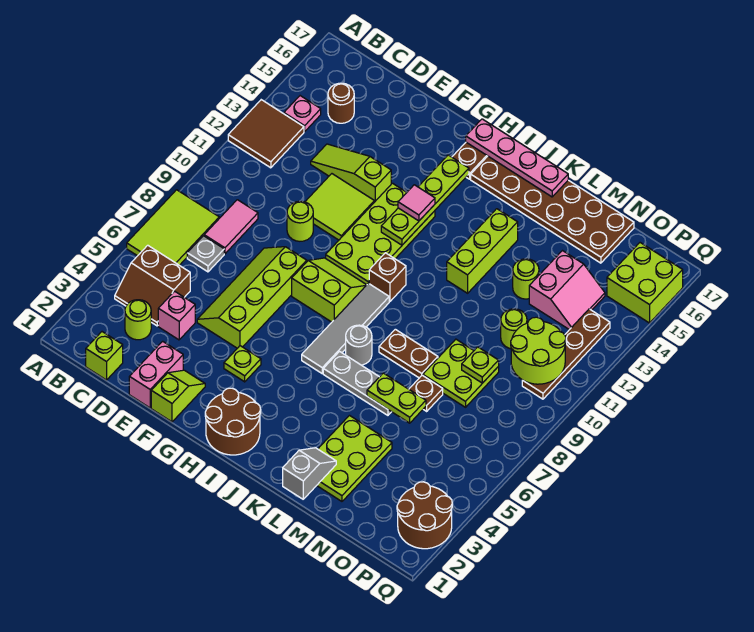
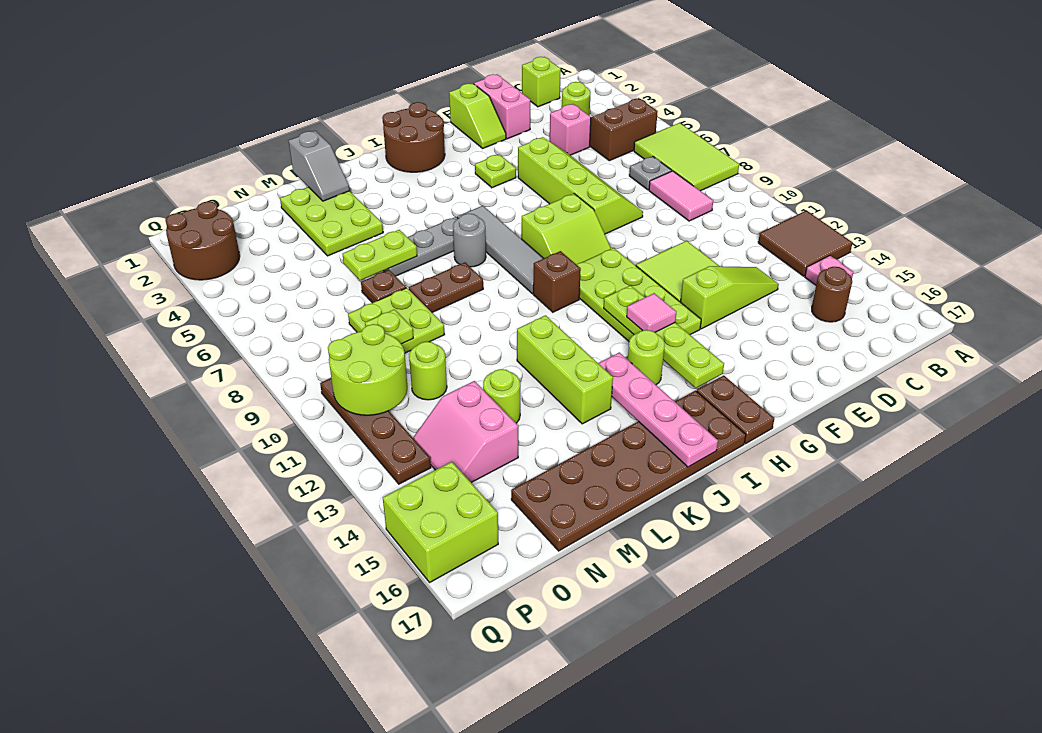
lime round brick E10 level 1 -> lime round brick I14 level 1
pink plate H17:K17 level 2 -> pink plate J14:J17 level 2

